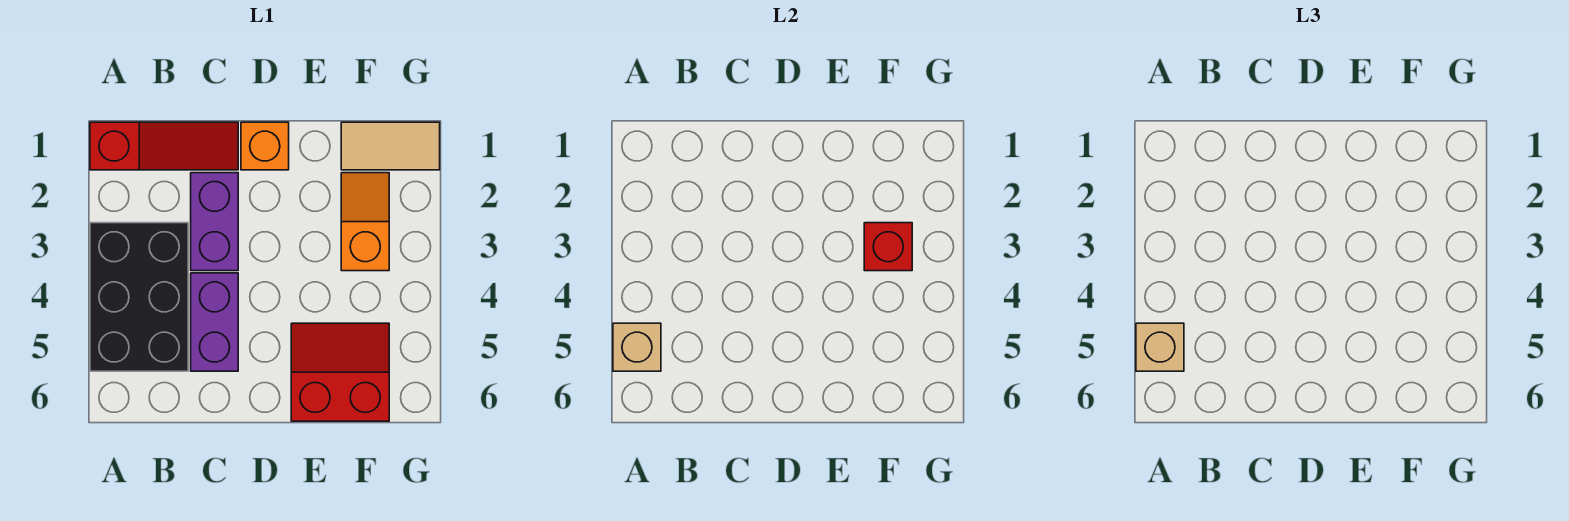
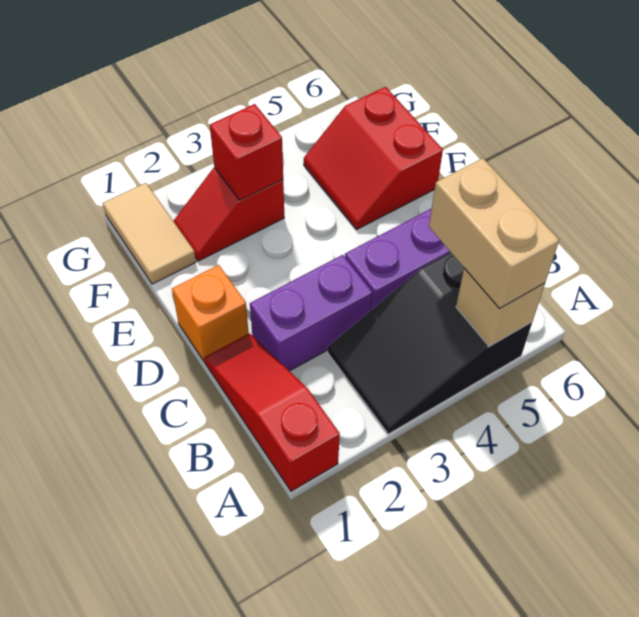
black brick A3:B5 level 1 -> black slope A3:B5 level 1 top 5
tan brick A5 level 3 -> tan brick A5:B5 level 3
orange slope F2:F3 level 1 top 3 -> red slope F2:F3 level 1 top 3

